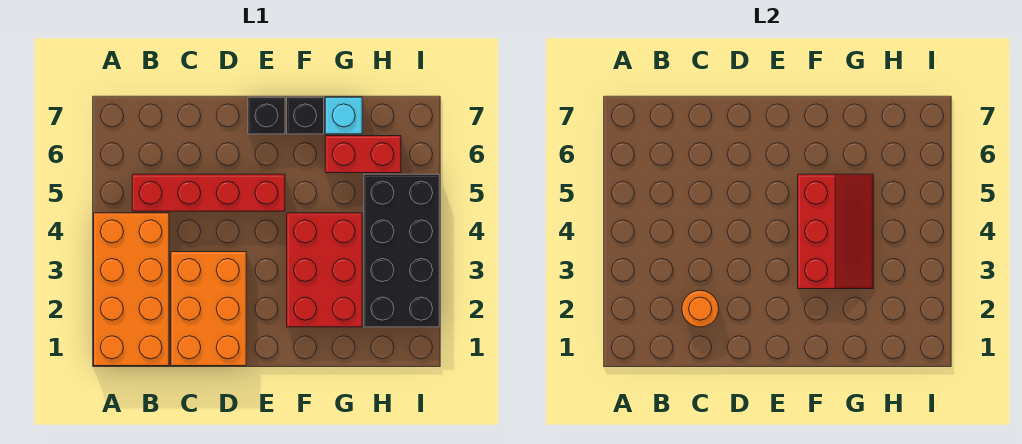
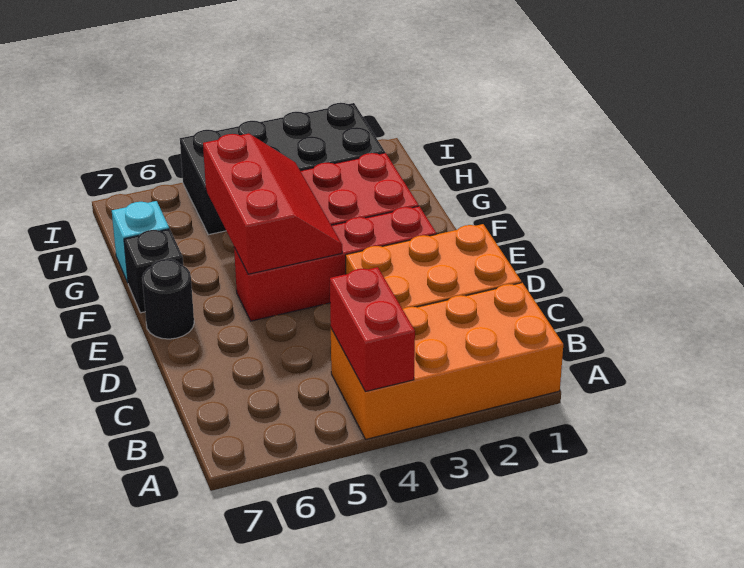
red brick B5:E5 level 1 -> red brick E2:E5 level 1
orange round brick C2 level 2 -> none
black brick E7 level 1 -> black round brick E7 level 1
red slope F3:G5 level 2 top F -> red slope E4:G5 level 2 top 5
red brick G6:H6 level 1 -> red brick A4:B4 level 2

